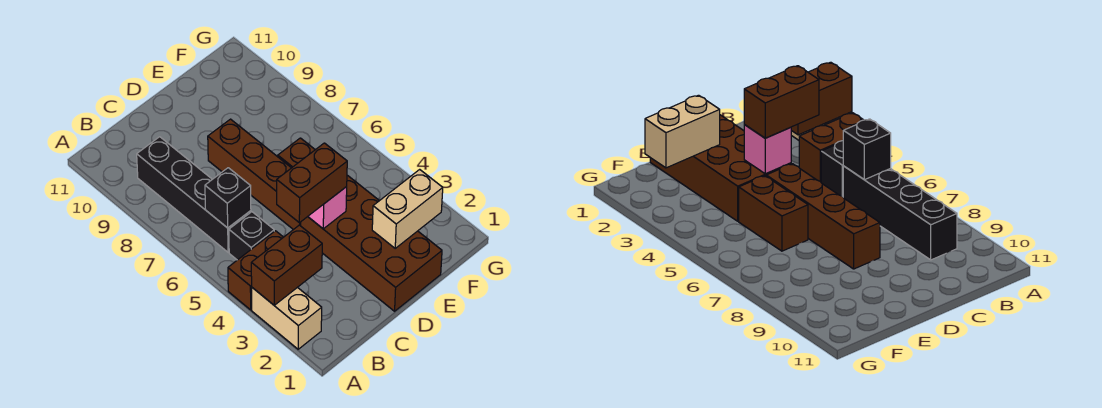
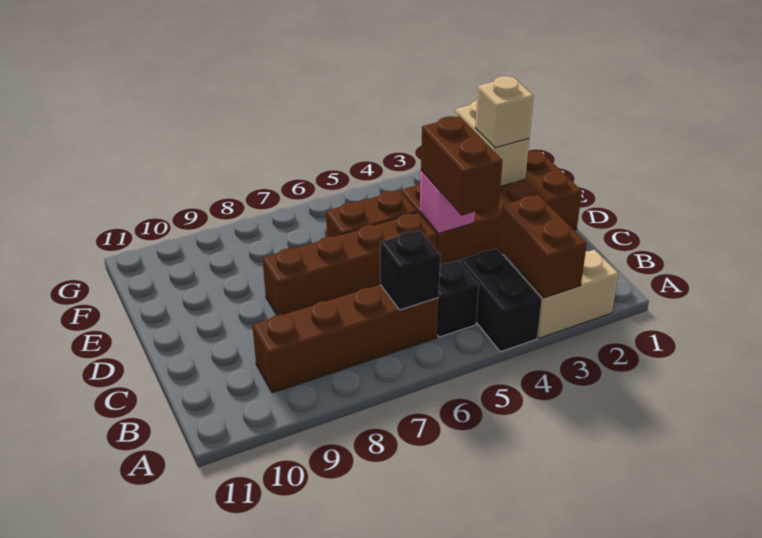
brown brick A4:B4 level 1 -> black brick A4:B4 level 1
black brick B6:B9 level 1 -> brown brick B6:B9 level 1
none -> tan brick E2 level 3

